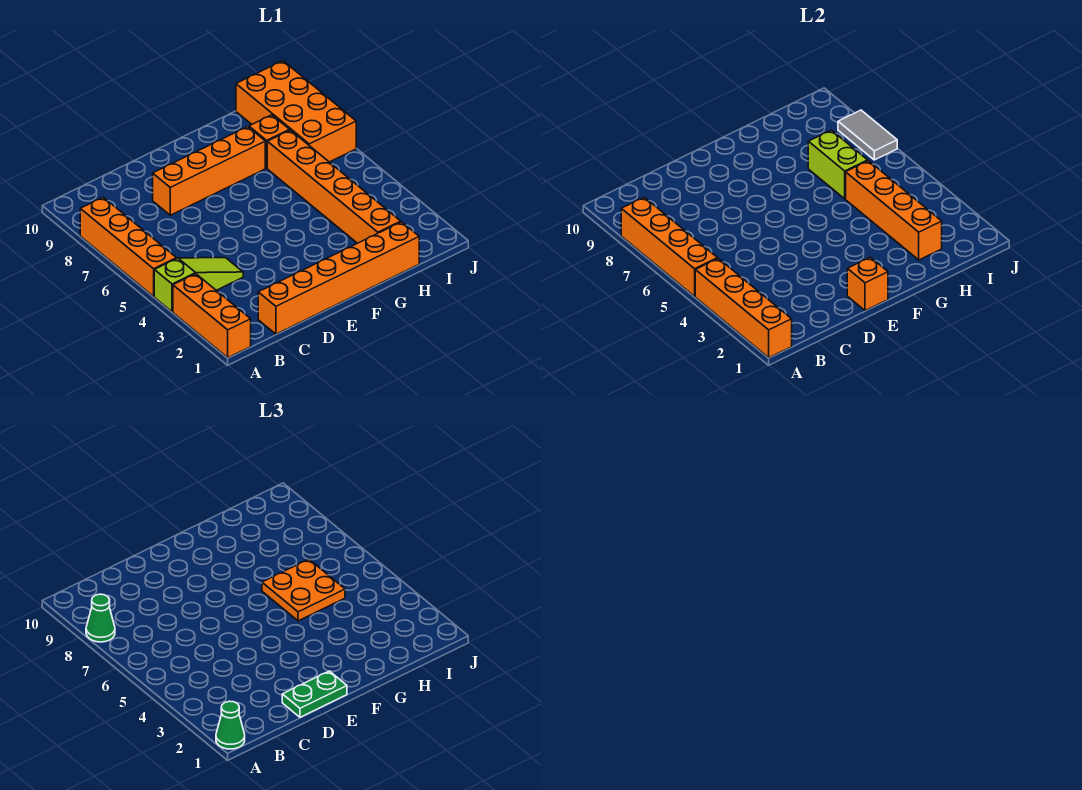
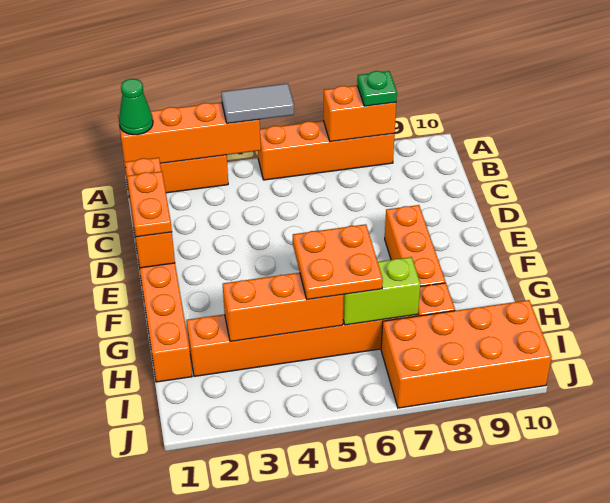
lime slope A4:C4 level 1 top A -> none
orange brick A5:A8 level 2 -> orange brick A7:A8 level 2
green cone A8 level 3 -> green plate A8 level 3
green plate D1:E1 level 3 -> orange plate D1:E1 level 3
orange brick D8:G8 level 1 -> orange brick E8:G8 level 1
orange brick E1 level 2 -> orange brick C1:E1 level 2
orange brick H2:H5 level 2 -> orange brick H3:H5 level 2
grey tile J7:J8 level 2 -> grey tile A4:A5 level 3

